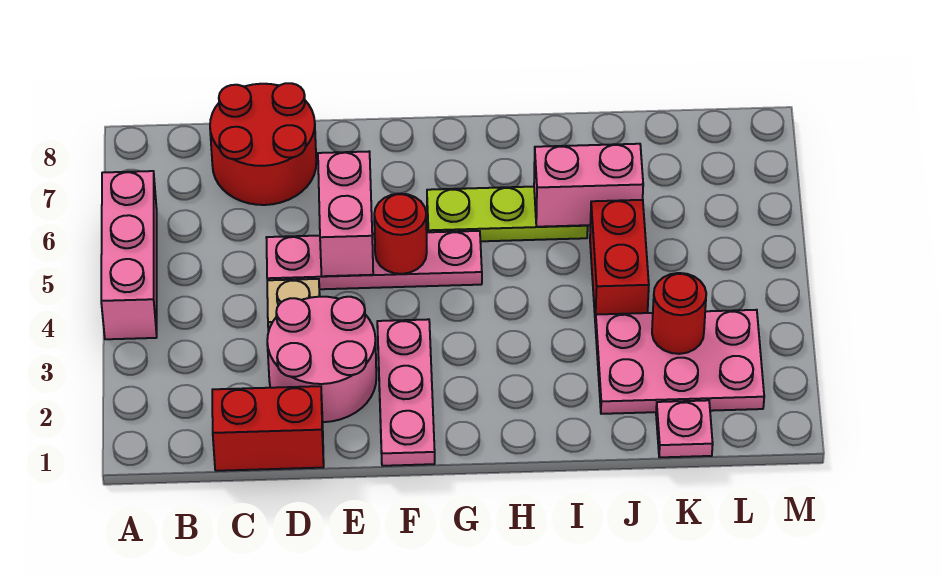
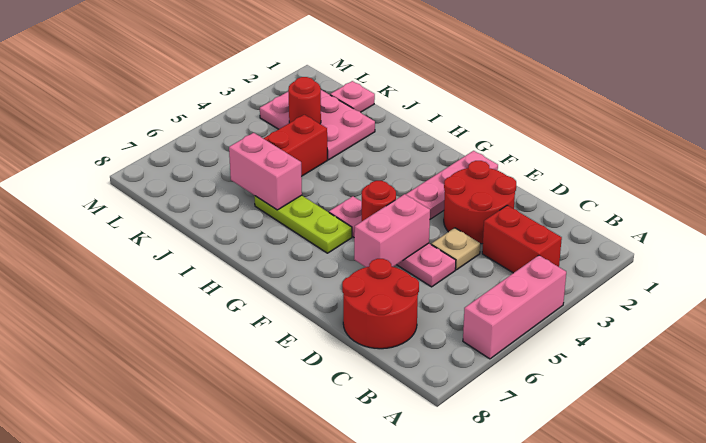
red brick C1:D1 level 1 -> red brick B3:C3 level 1
pink round brick D2:E3 level 1 -> red round brick D2:E3 level 1

